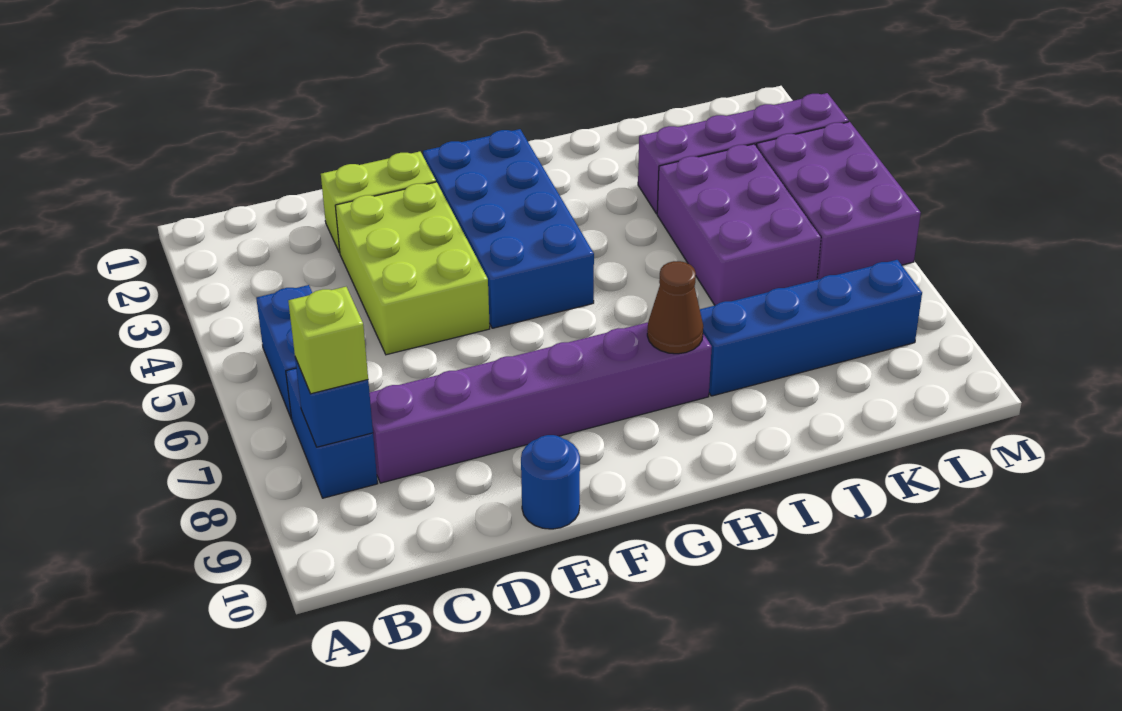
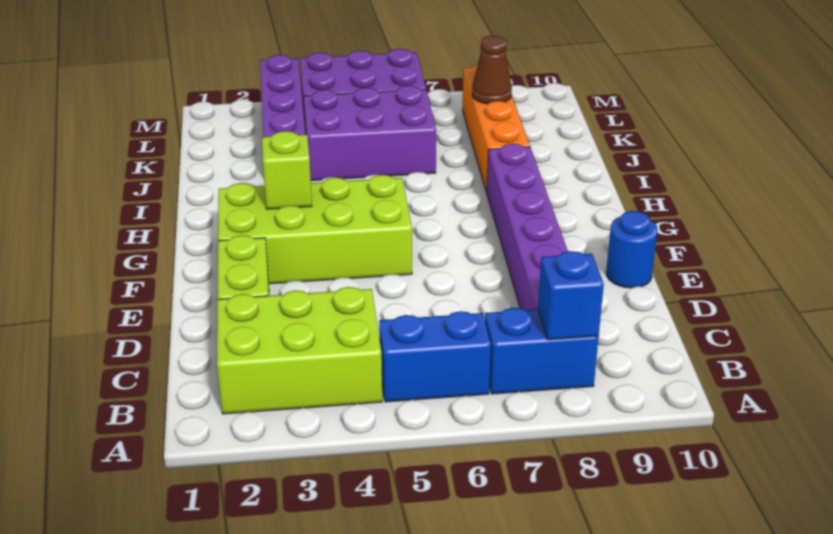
lime brick B8 level 3 -> lime brick G3 level 2
lime brick D3:E5 level 1 -> lime brick B2:C4 level 1
blue brick F2:G5 level 1 -> lime brick F2:G5 level 1
brown cone H8 level 2 -> brown cone K8 level 2
blue brick I8:L8 level 1 -> orange brick I8:L8 level 1

